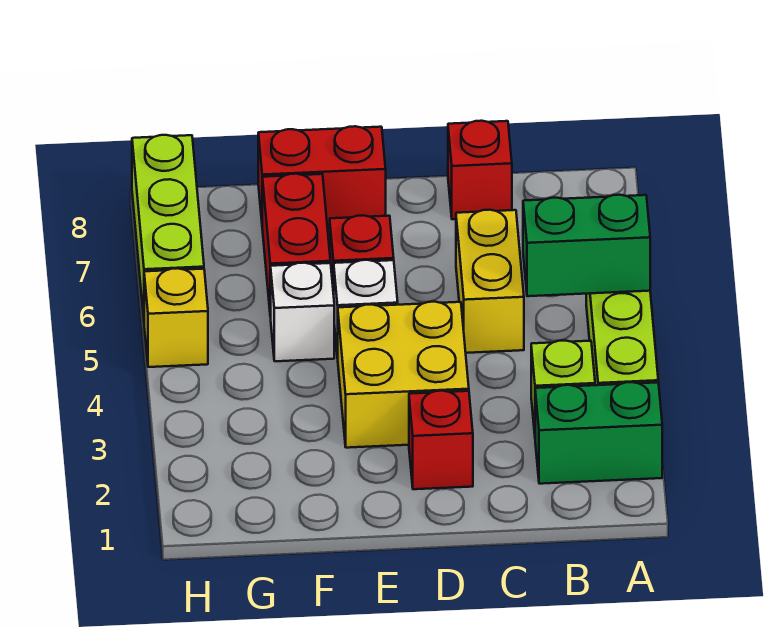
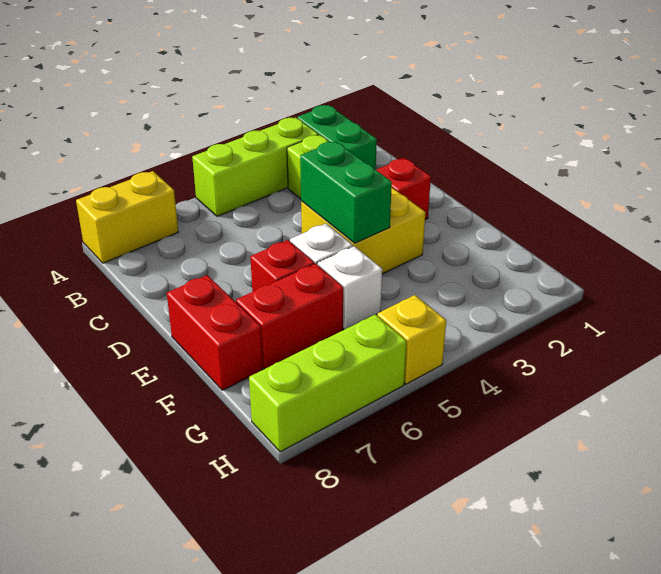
green brick A5:B5 level 2 -> green brick D4:E4 level 2
yellow brick C5:C6 level 1 -> yellow brick A7:A8 level 1
red brick C8 level 1 -> none

